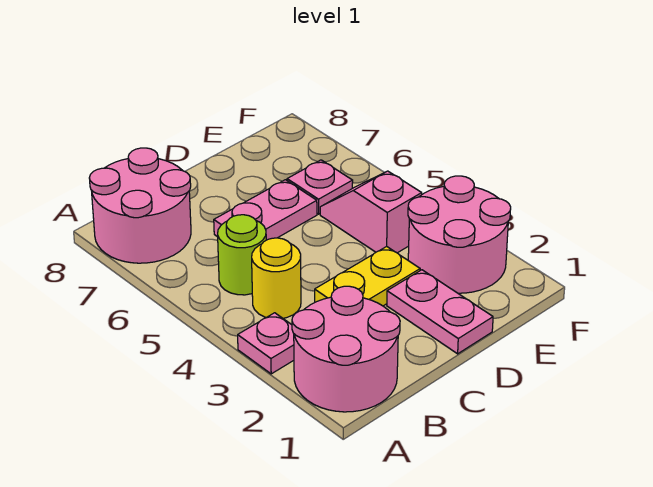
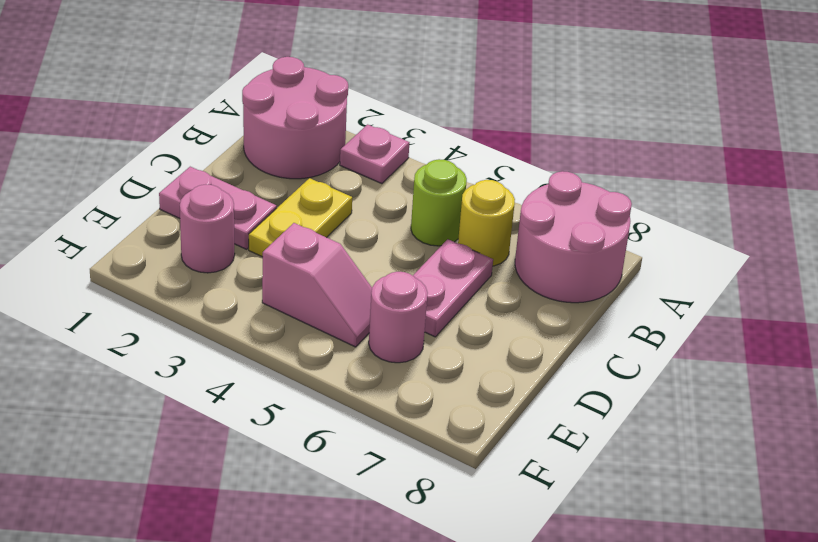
yellow round brick B4 level 1 -> yellow round brick B6 level 1
pink round brick E2:F3 level 1 -> pink round brick E2 level 1
pink plate E6 level 1 -> pink round brick E6 level 1

